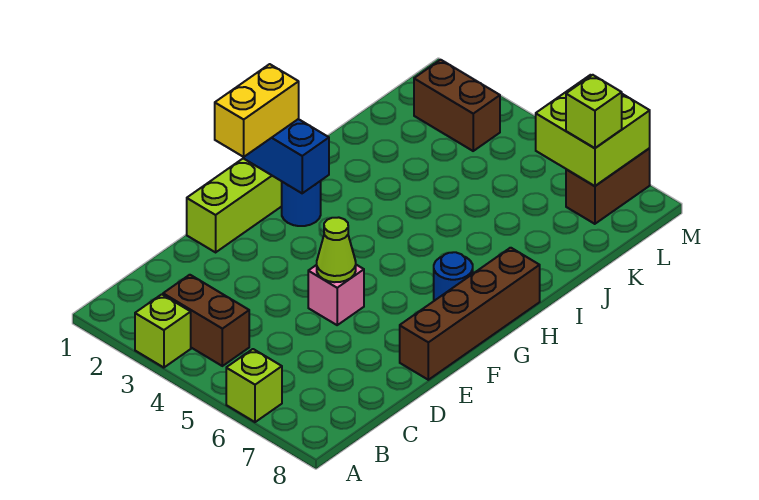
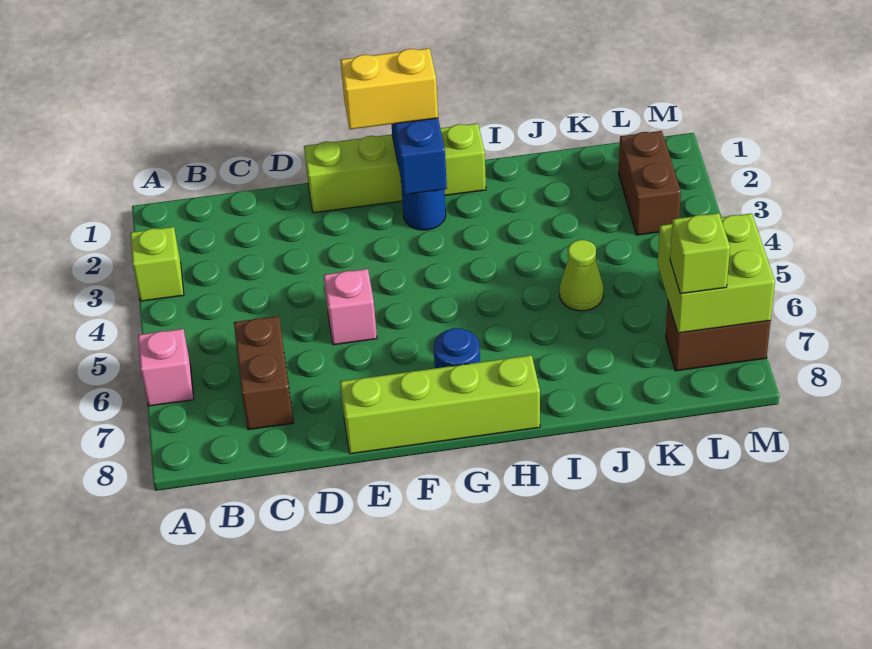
lime brick A6 level 1 -> pink brick A6 level 1
brown brick B3:B4 level 1 -> brown brick C6:C7 level 1
lime cone E5 level 2 -> lime cone J5 level 1
brown brick E8:H8 level 1 -> lime brick E8:H8 level 1

